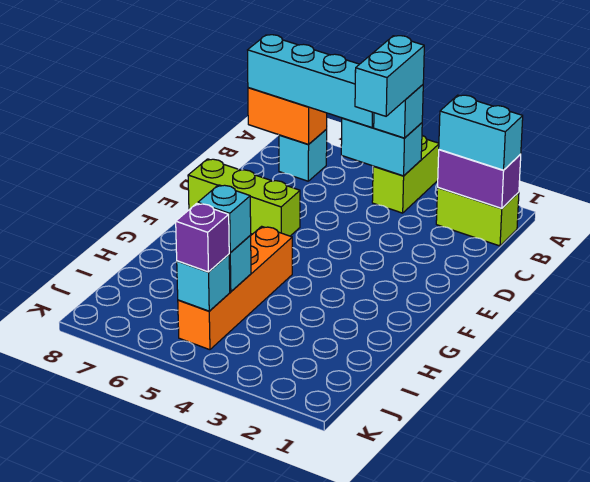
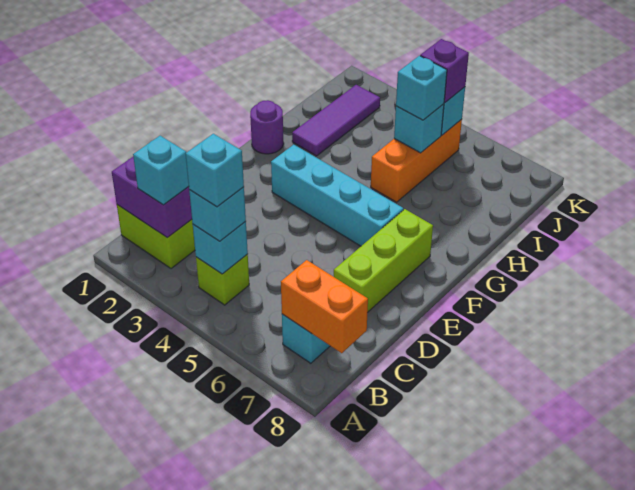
lime brick A4:B4 level 1 -> lime brick B4 level 1
cyan brick B1:B2 level 3 -> cyan brick B2 level 3
cyan brick B4:B5 level 2 -> cyan brick B4 level 2
cyan brick B4:C4 level 4 -> cyan brick B4 level 4
cyan brick B5:B8 level 3 -> cyan brick F3:F6 level 1
lime brick E6:E8 level 1 -> lime brick D7:F7 level 1
none -> purple round brick G1 level 1
orange brick G5:J5 level 1 -> orange brick H5:J5 level 1
none -> purple tile H2:J2 level 1

